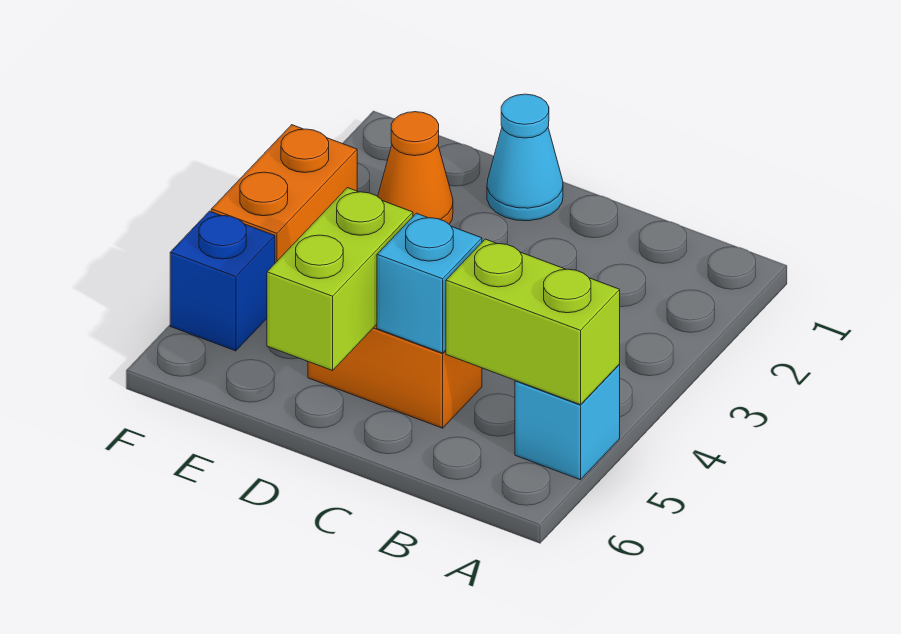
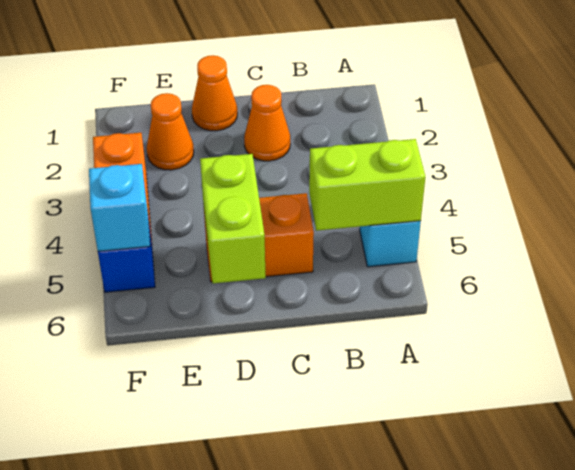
none -> orange cone C2 level 1
cyan brick C5 level 2 -> cyan brick F5 level 2
cyan cone D1 level 1 -> orange cone D1 level 1

